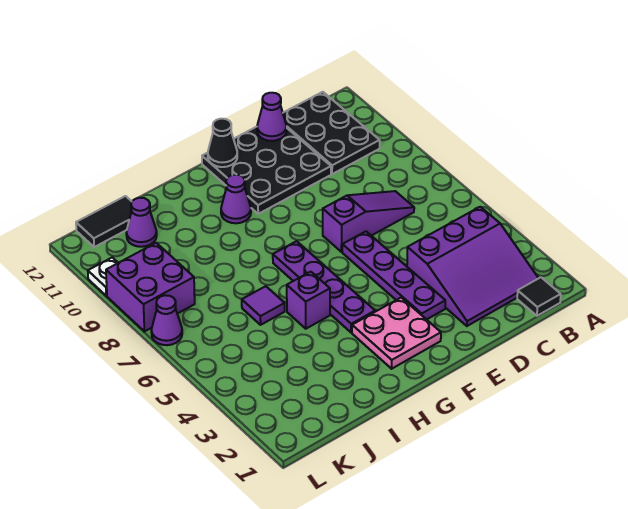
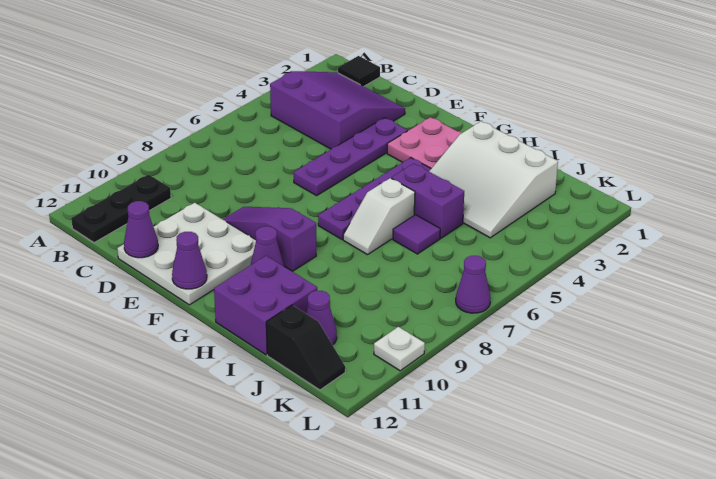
black plate B10:C12 level 1 -> black plate B10:B12 level 1
purple slope C7:E7 level 1 top E -> purple slope E9:G9 level 1 top G
black plate D10:F12 level 1 -> white plate D10:F12 level 1
black cone F12 level 2 -> purple cone F12 level 2
none -> white slope H2:J4 level 1 top 2
purple brick H5 level 1 -> purple brick H5:I5 level 1
none -> white slope H6:H7 level 1 top 6
black tile J12:K12 level 1 -> black slope J12:K12 level 1 top J
purple brick K8:L9 level 1 -> purple brick H11:I12 level 1

